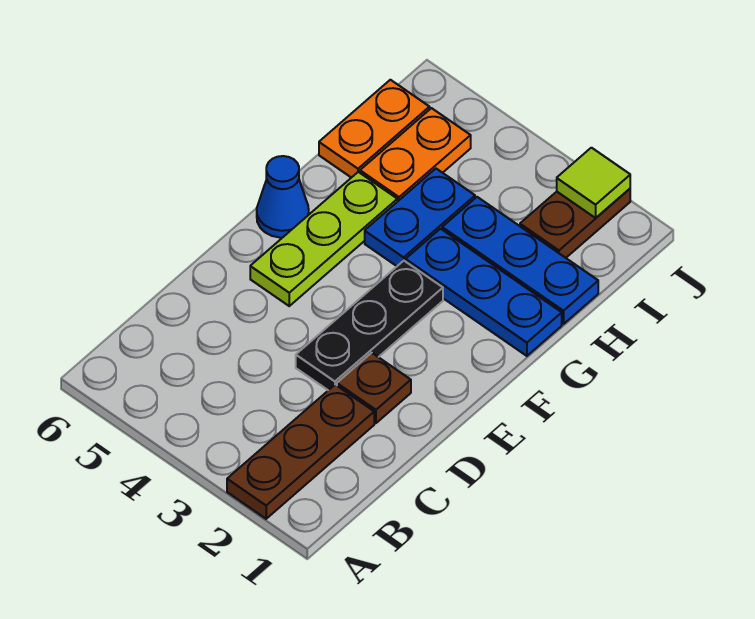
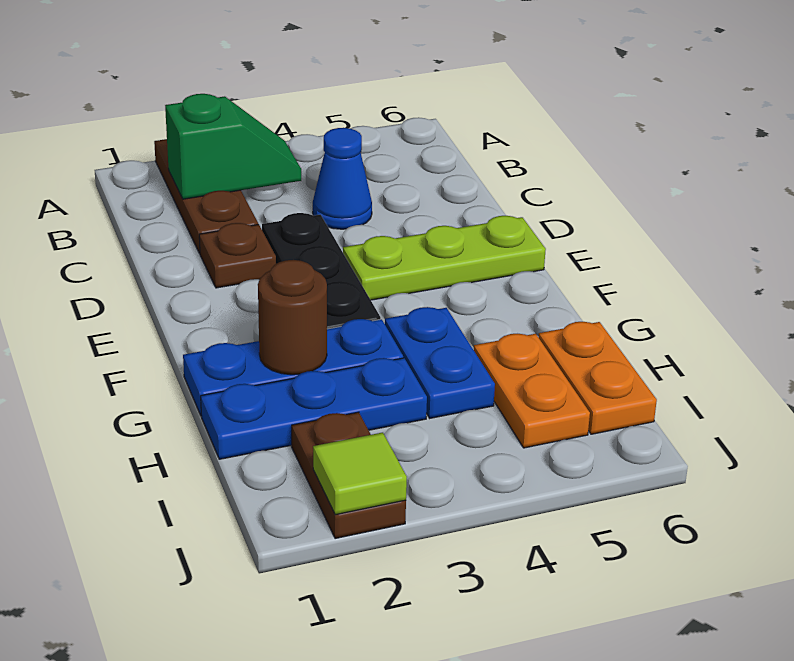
none -> green slope B2:B3 level 2 top 2
lime plate E5:G5 level 1 -> lime plate E4:E6 level 1
blue cone F6 level 1 -> blue cone C4 level 1
none -> brown round brick G2 level 2

